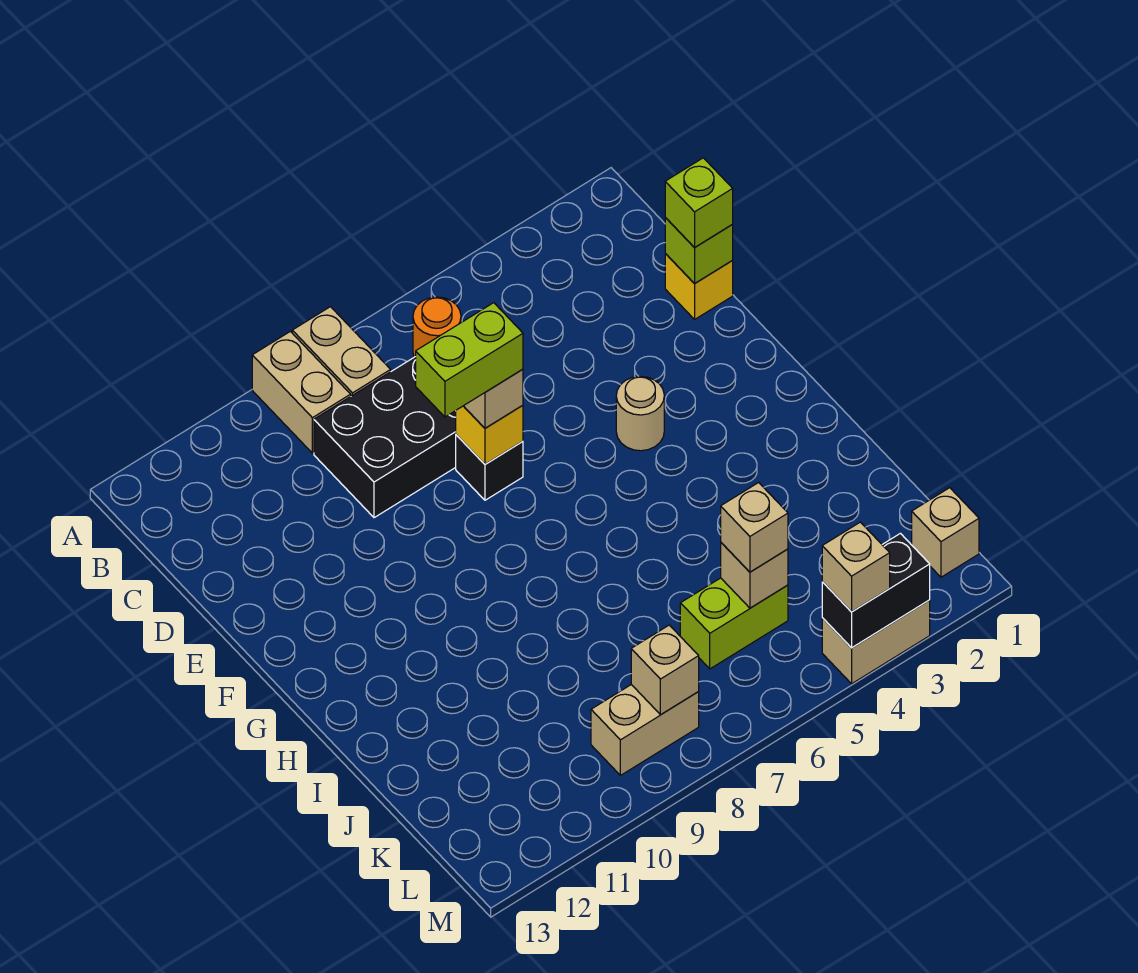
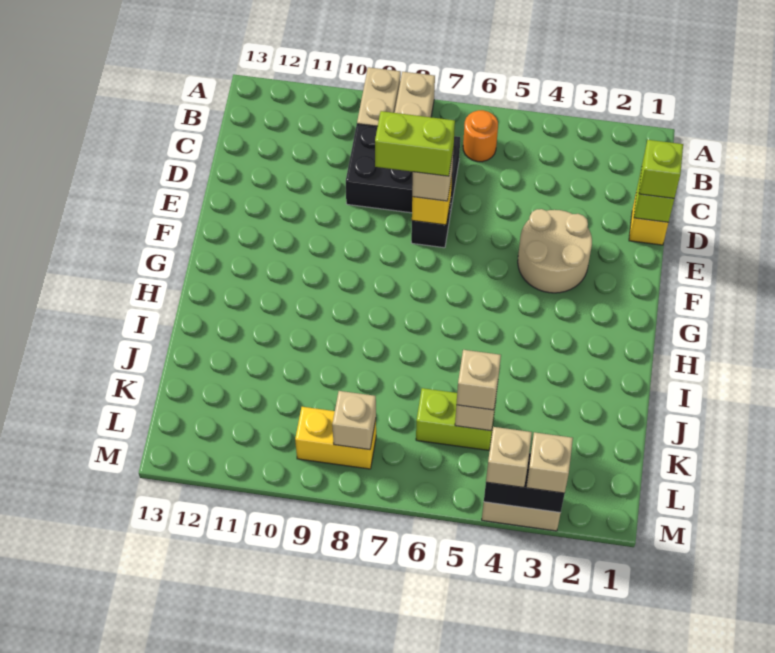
tan round brick F4 level 1 -> tan round brick E3:F4 level 1
tan brick L1 level 1 -> tan brick M3 level 3
tan brick L8:L9 level 1 -> yellow brick L8:L9 level 1

